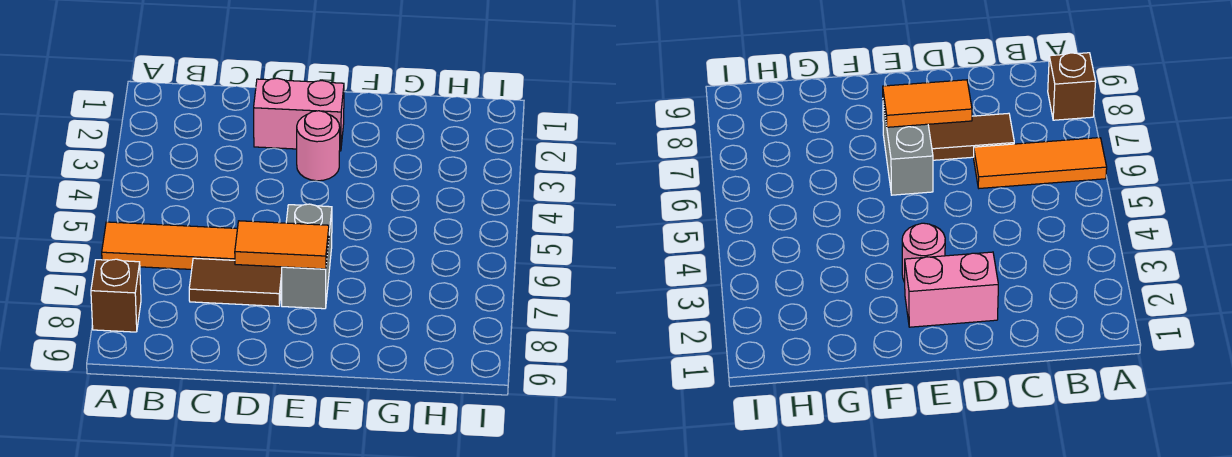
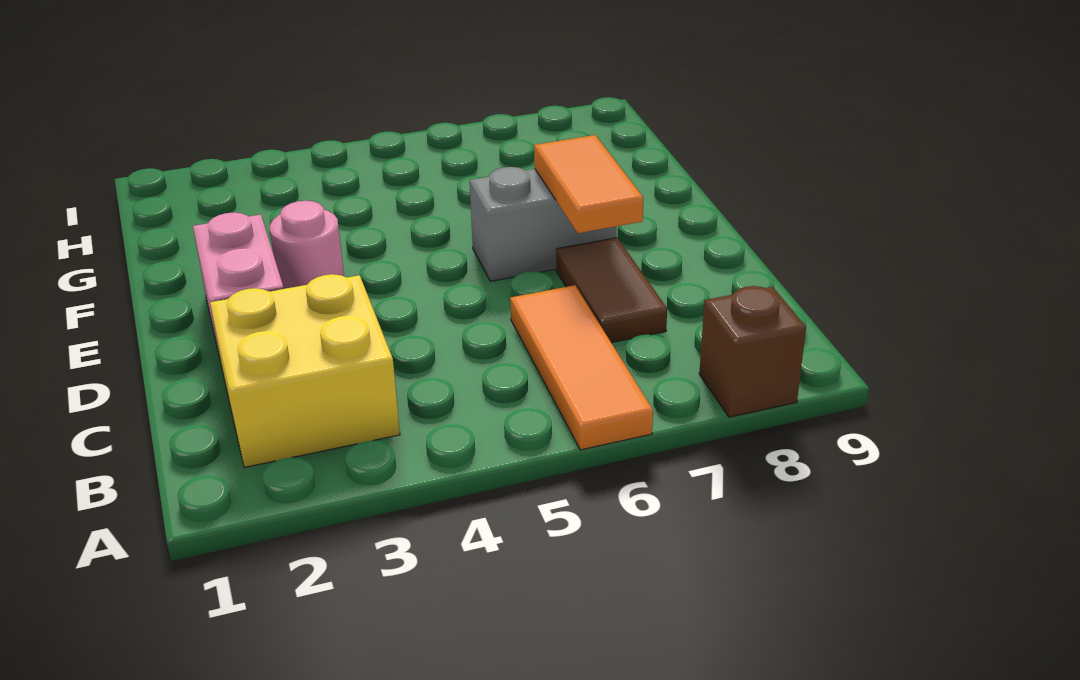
none -> yellow brick B2:C3 level 1

